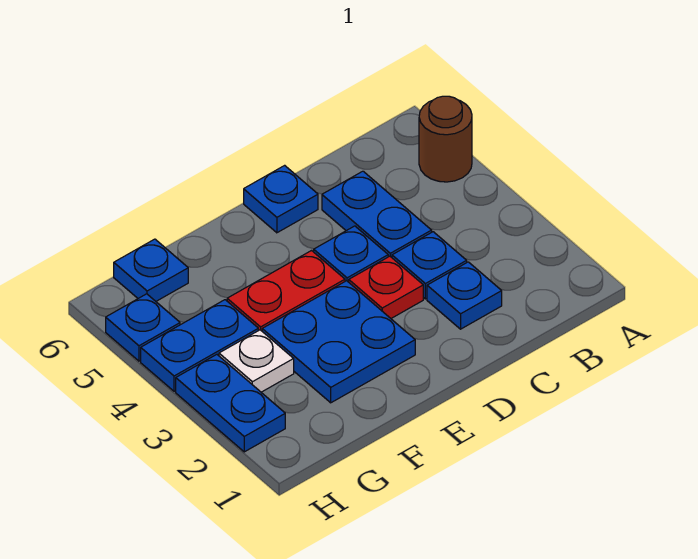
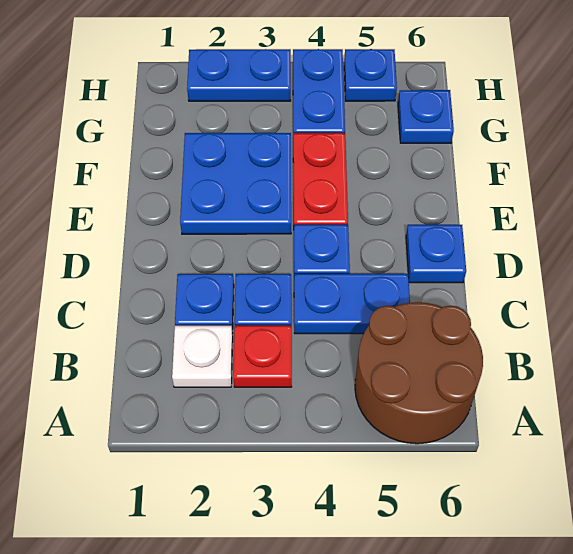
brown round brick A5 level 1 -> brown round brick A5:B6 level 1
red plate D3 level 1 -> red plate B3 level 1
white plate G3 level 1 -> white plate B2 level 1

